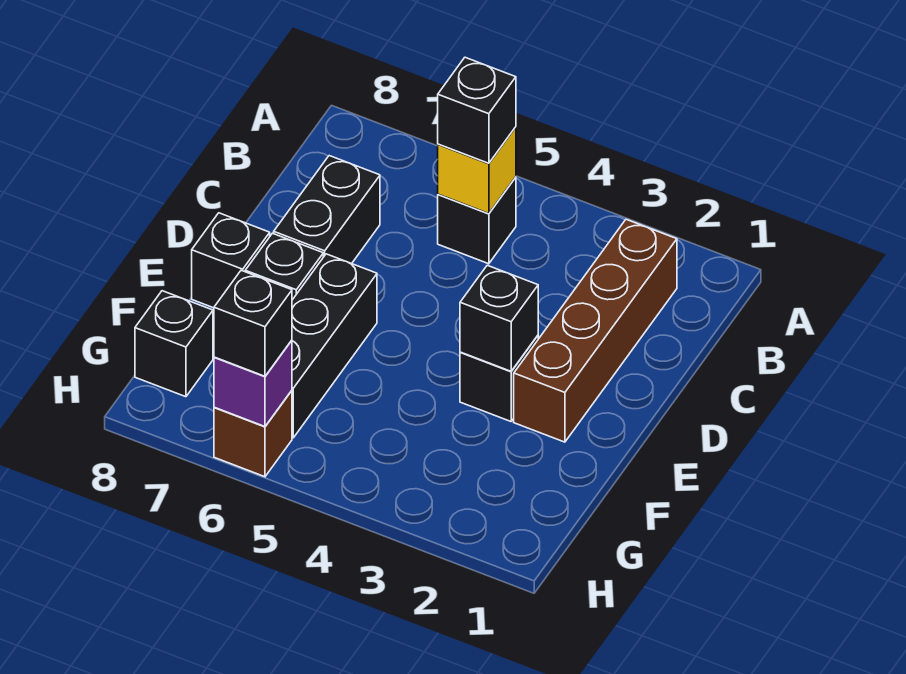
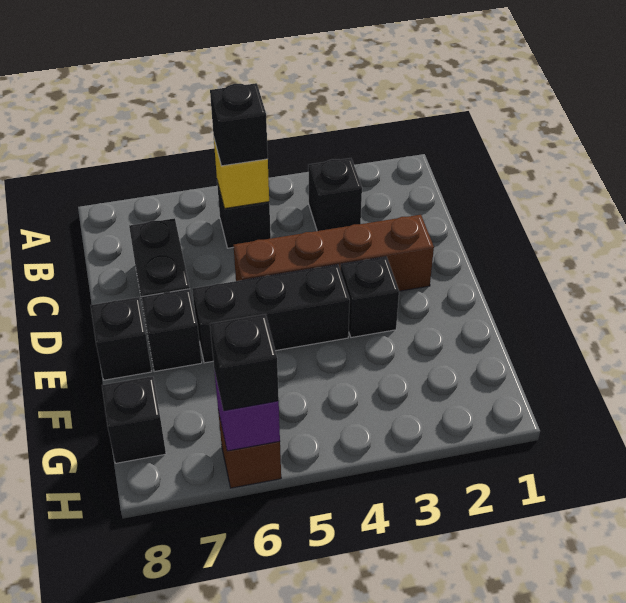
brown brick B2:E2 level 1 -> brown brick D2:D5 level 1
black brick E3 level 2 -> black brick B3 level 1
black brick E6:G6 level 1 -> black brick E4:E6 level 1

